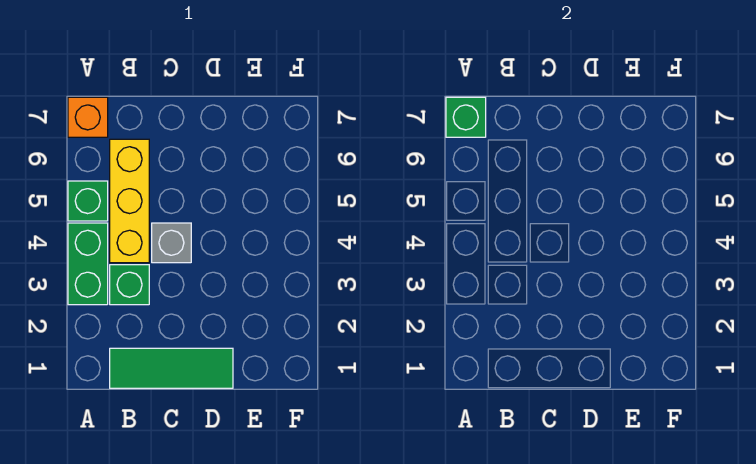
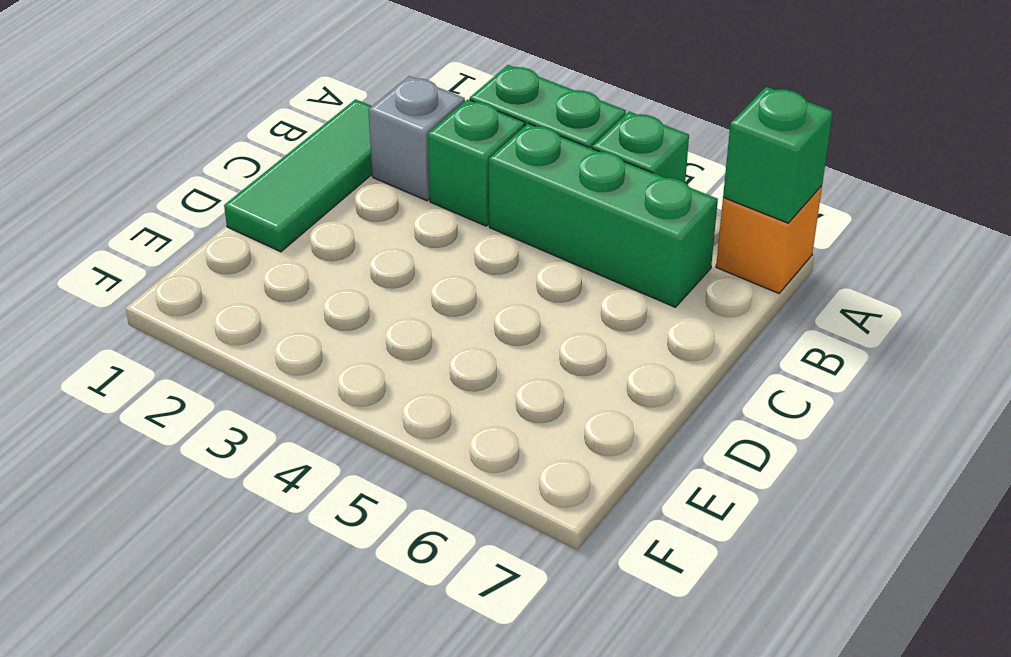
yellow brick B4:B6 level 1 -> green brick B4:B6 level 1
grey brick C4 level 1 -> grey brick B2 level 1

